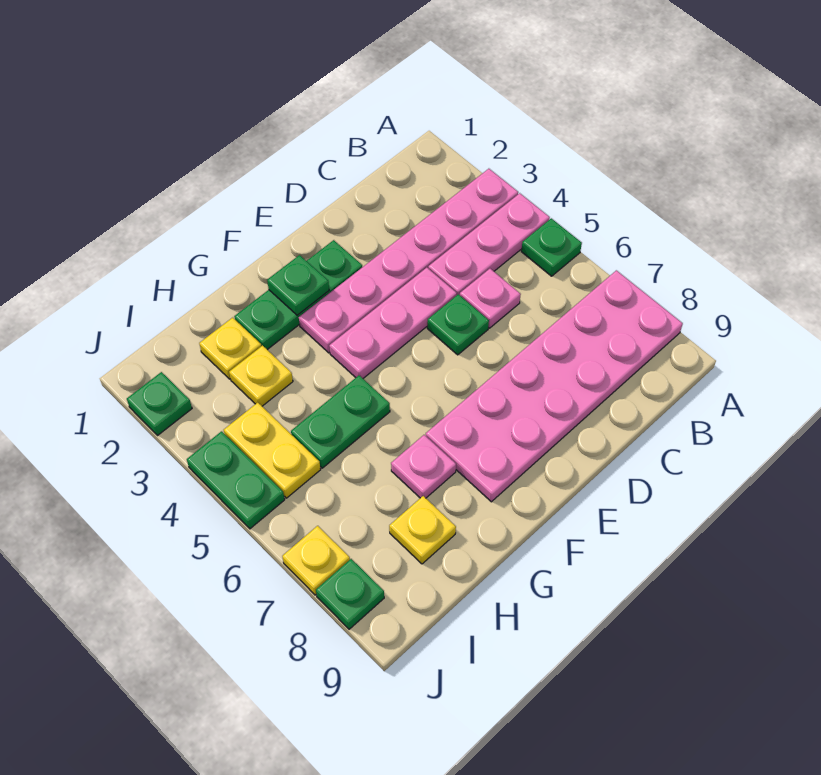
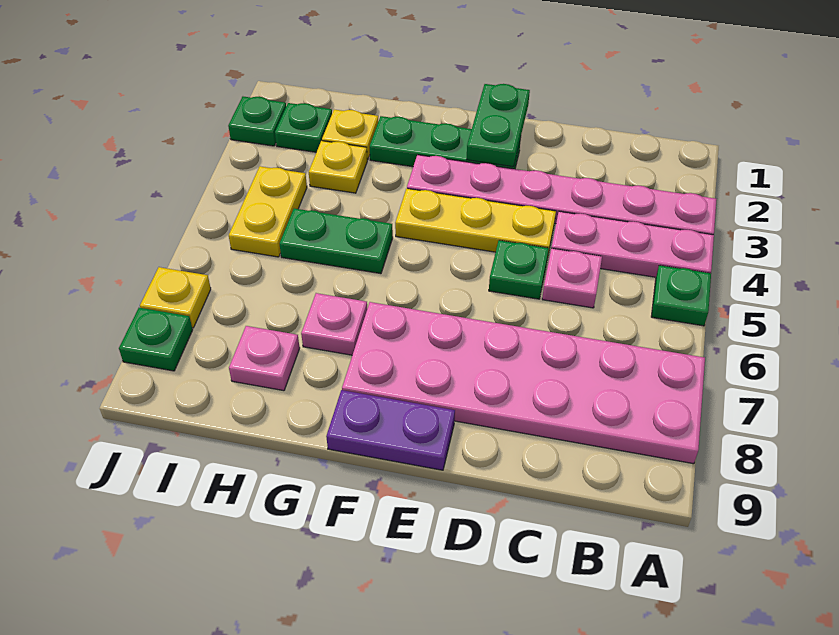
pink plate D4:F4 level 1 -> yellow plate D4:F4 level 1
none -> purple plate E9:F9 level 1
green plate F2 level 2 -> green plate I2 level 1
yellow plate H8 level 1 -> pink plate H8 level 1
green plate J4:J5 level 1 -> green plate E1:E2 level 2

